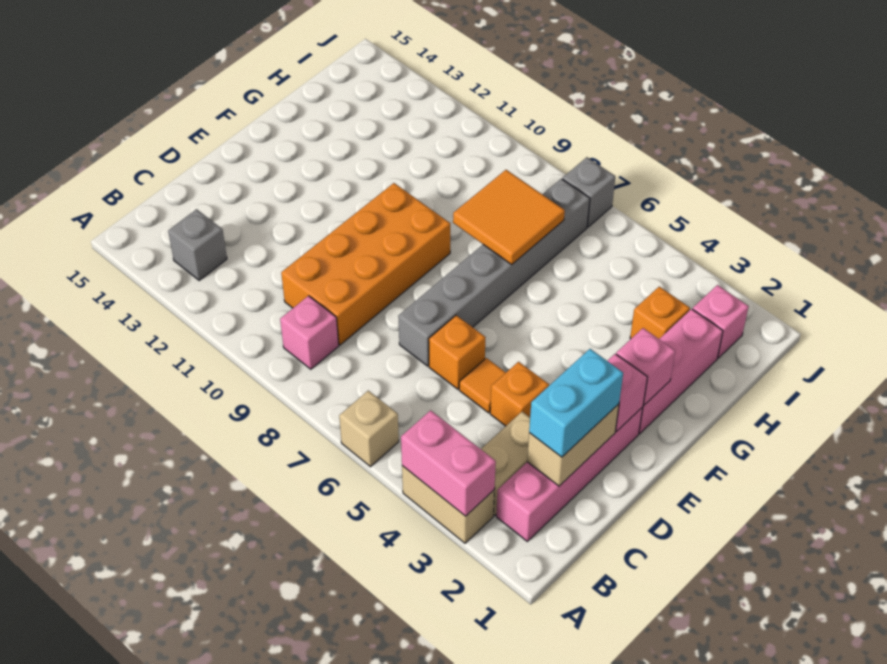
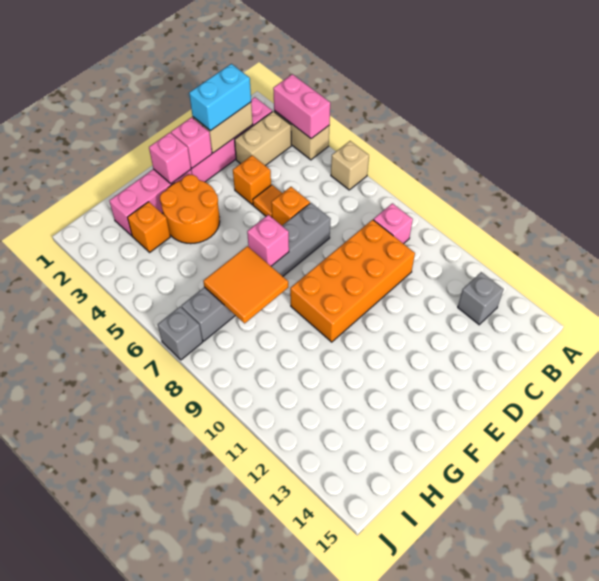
none -> orange round brick F3:G4 level 1
pink brick I2 level 1 -> pink brick F7 level 2

